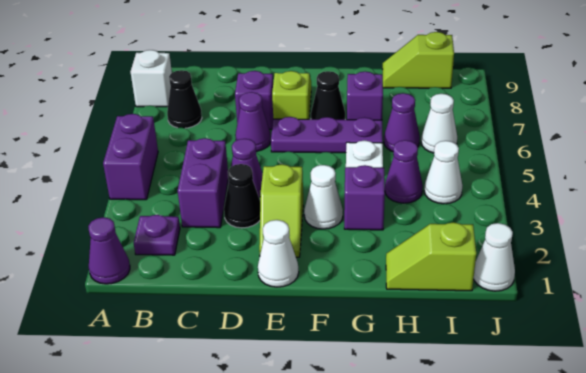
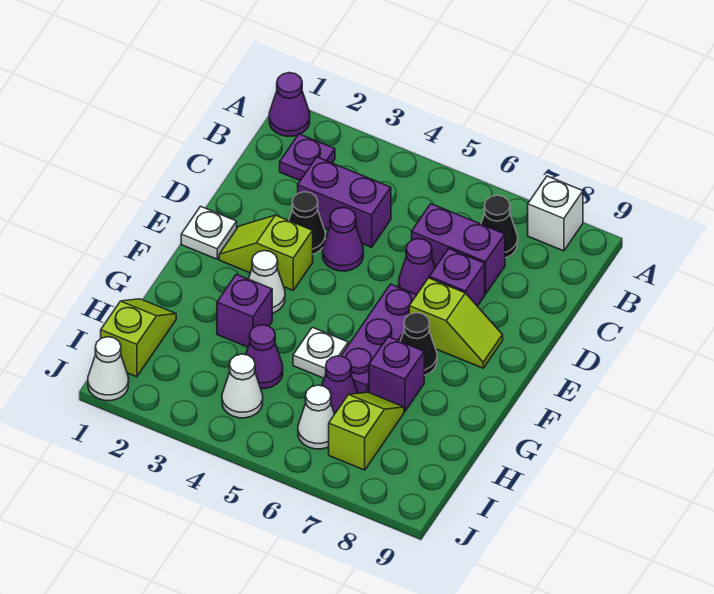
purple brick A4:A5 level 1 -> purple brick C6:C7 level 1
white cone E1 level 1 -> white plate E1 level 1
lime slope H9:I9 level 1 top I -> lime slope H7:I7 level 1 top I

